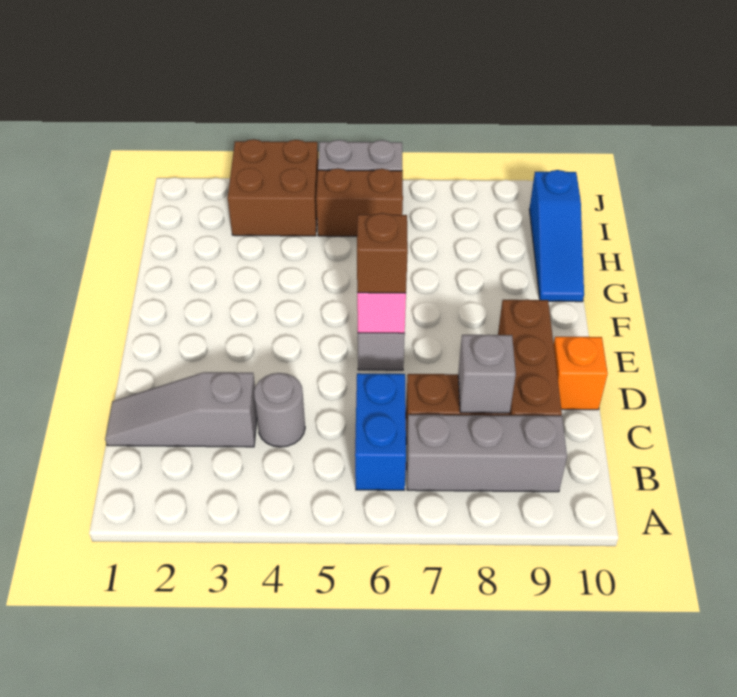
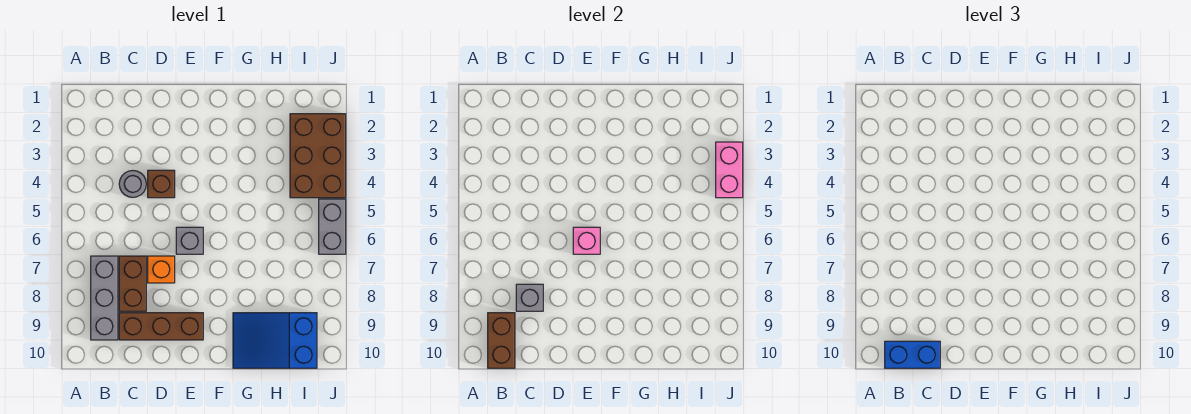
blue brick B6:C6 level 1 -> blue brick B10:C10 level 3
grey slope C1:C3 level 1 top 3 -> none
orange brick D10 level 1 -> orange brick D7 level 1
brown brick E6 level 3 -> brown brick D4 level 1
blue slope G10:I10 level 1 top I -> blue slope G9:I10 level 1 top I
brown brick I3:J4 level 1 -> brown brick I2:J4 level 1
brown brick I5:I6 level 1 -> brown brick B9:B10 level 2
none -> pink brick J3:J4 level 2

